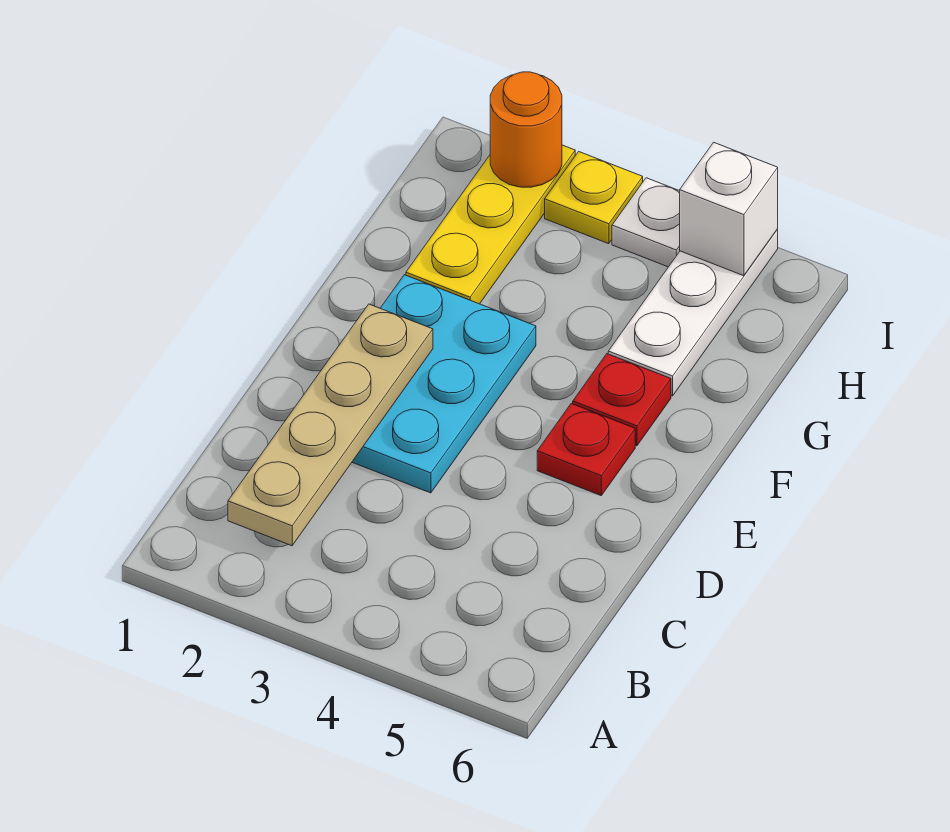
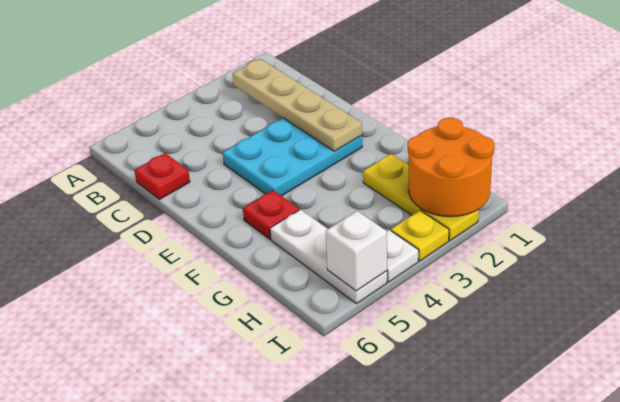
cyan plate D2:F3 level 1 -> cyan plate D2:E4 level 1
red plate E5 level 1 -> red plate C6 level 1
orange round brick I2 level 2 -> orange round brick H1:I2 level 2

